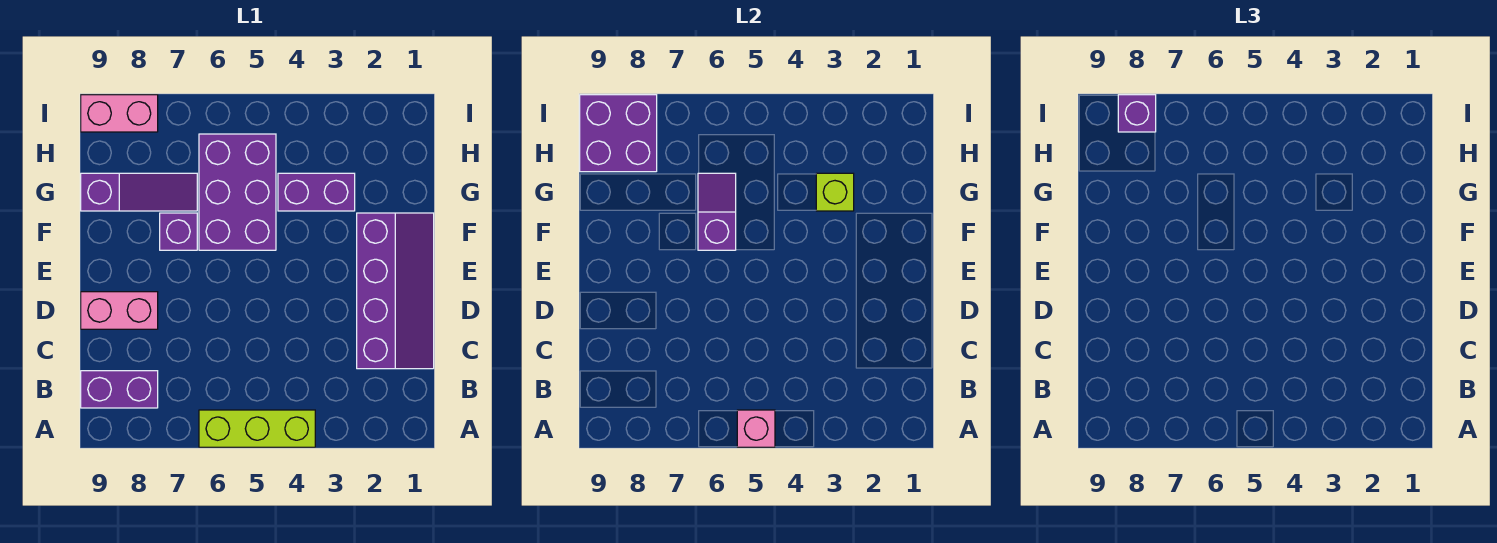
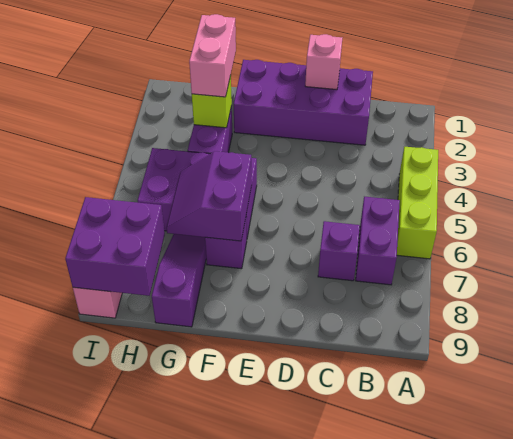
pink brick A5 level 2 -> pink brick D1 level 2
purple brick B8:B9 level 1 -> purple brick B6:B7 level 1
purple slope C1:F2 level 1 top 2 -> purple brick C1:F2 level 1
pink brick D8:D9 level 1 -> pink brick G2:G3 level 3
purple slope F6:G6 level 2 top F -> purple slope F6:G7 level 2 top F
purple brick I8 level 3 -> purple brick C7 level 1

